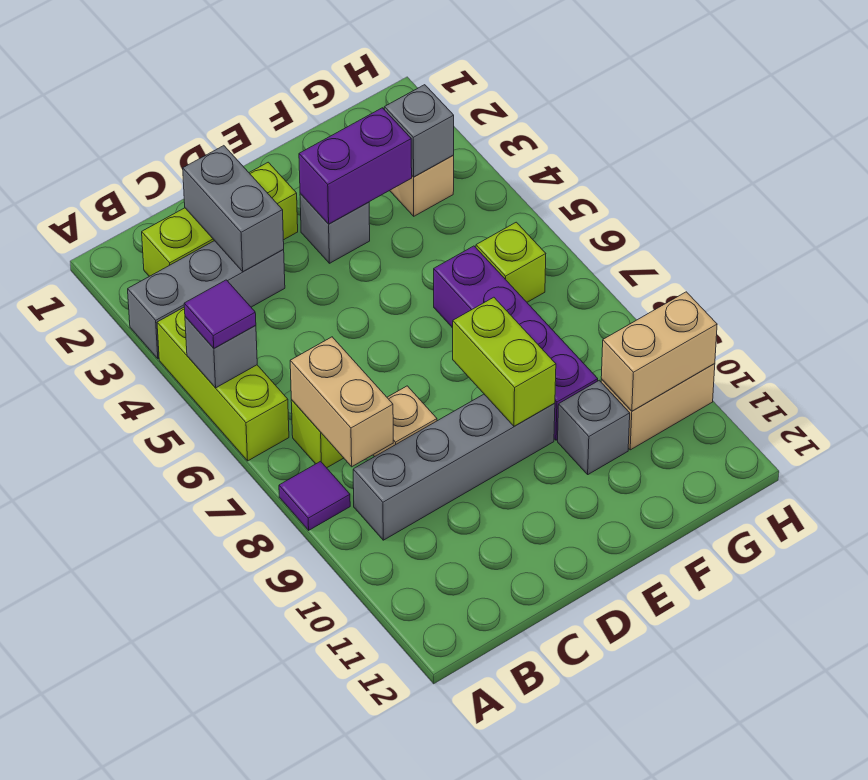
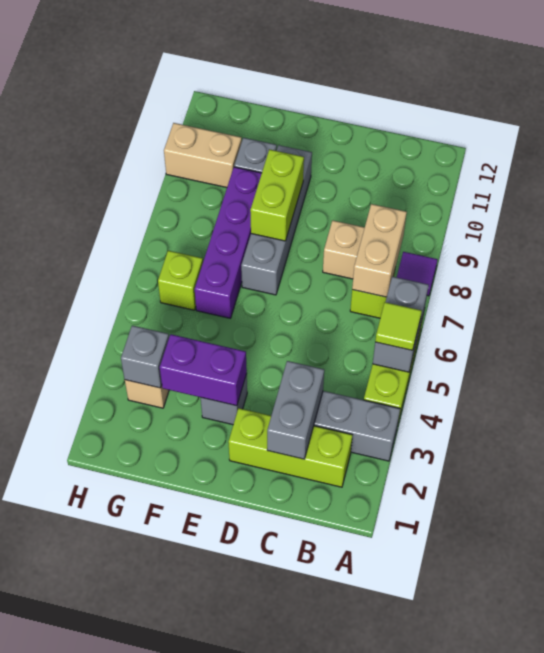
grey brick A5 level 2 -> grey brick A5:A6 level 2
purple tile A5 level 3 -> lime tile A5 level 3
grey brick B9:E9 level 1 -> grey brick E7:E10 level 1
tan brick G10:H10 level 2 -> none

